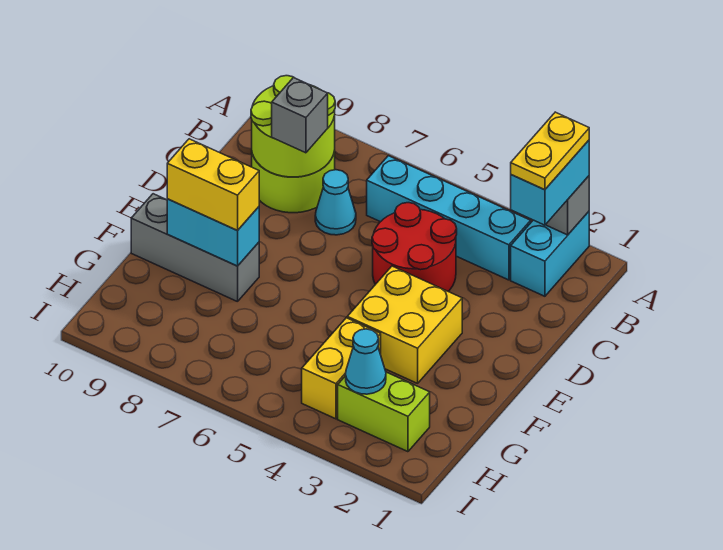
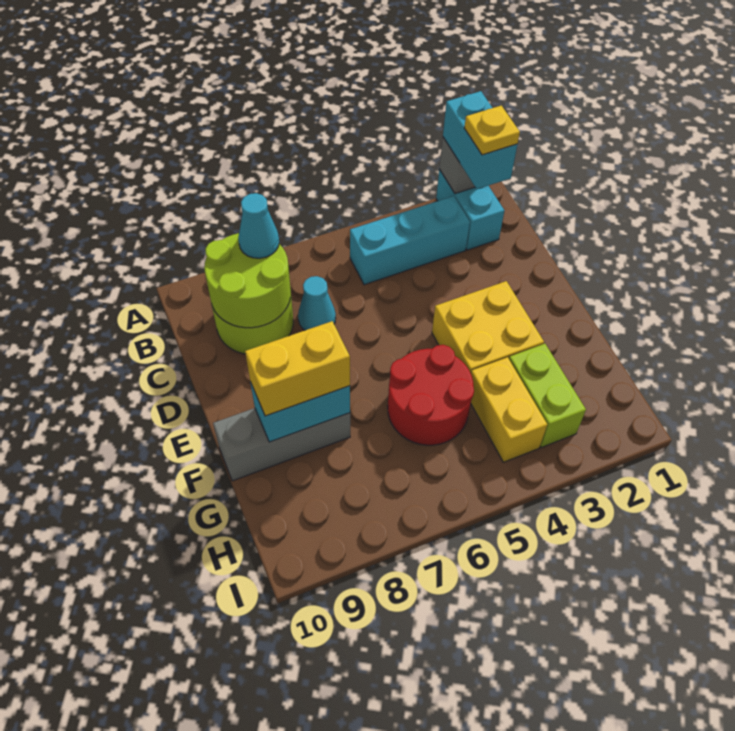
yellow plate A2:B2 level 4 -> yellow plate B2 level 4
cyan brick B3:B6 level 1 -> cyan brick B3:B5 level 1
red round brick C4:D5 level 1 -> red round brick F5:G6 level 1
grey brick C8 level 3 -> none
lime brick H2:H3 level 1 -> lime brick G3:H3 level 1
cyan cone H3 level 2 -> cyan cone B8 level 3

